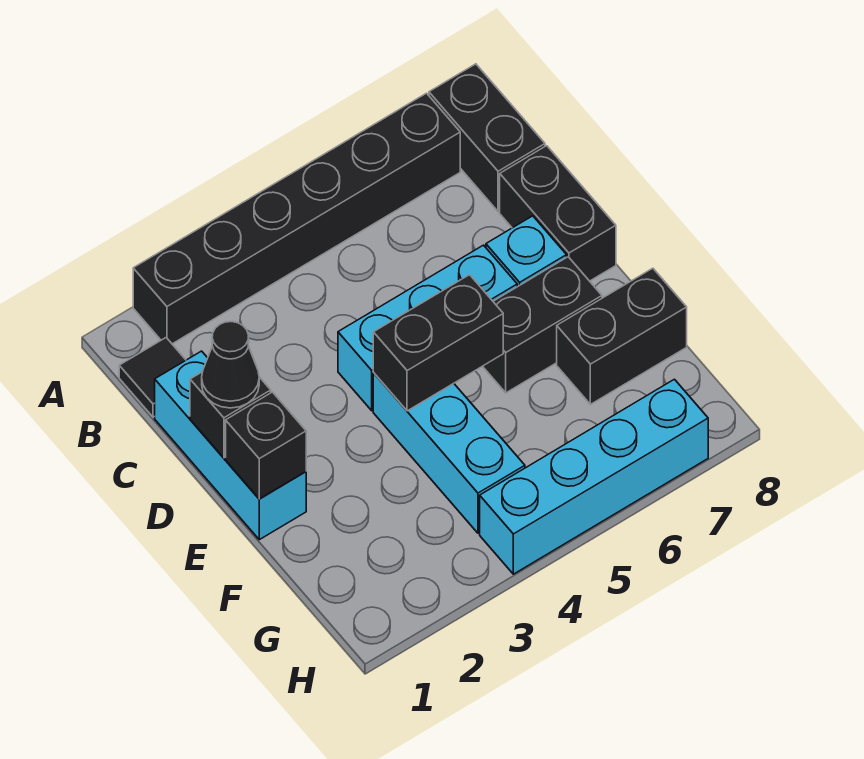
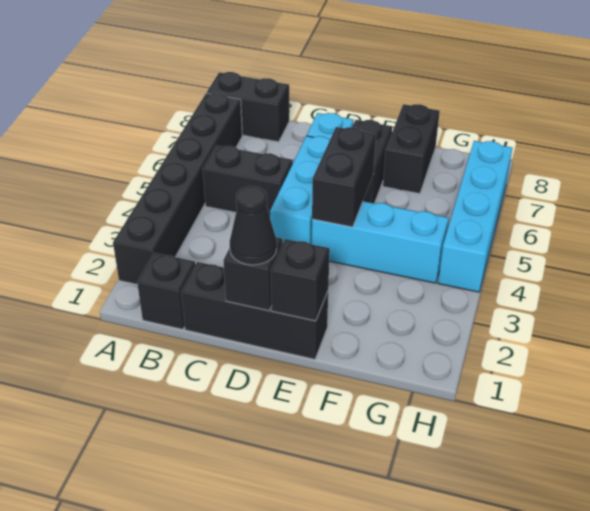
black tile B1 level 1 -> black brick B1 level 1
cyan brick C1:E1 level 1 -> black brick C1:E1 level 1
black brick C8:D8 level 1 -> black brick B5:C5 level 1

